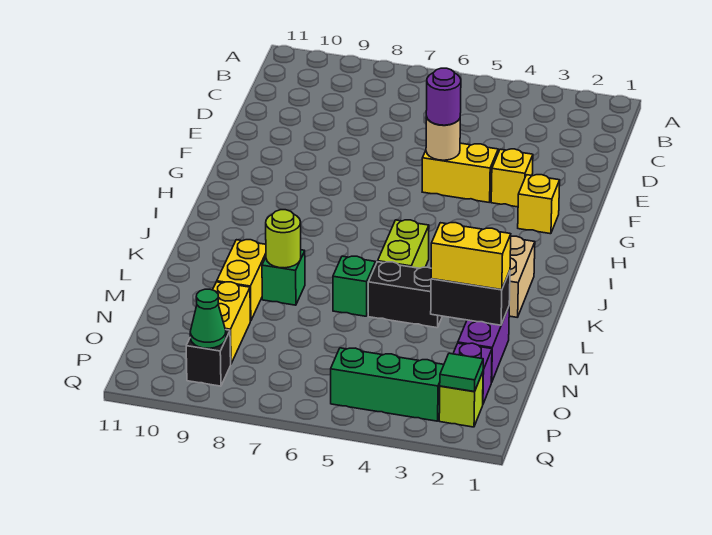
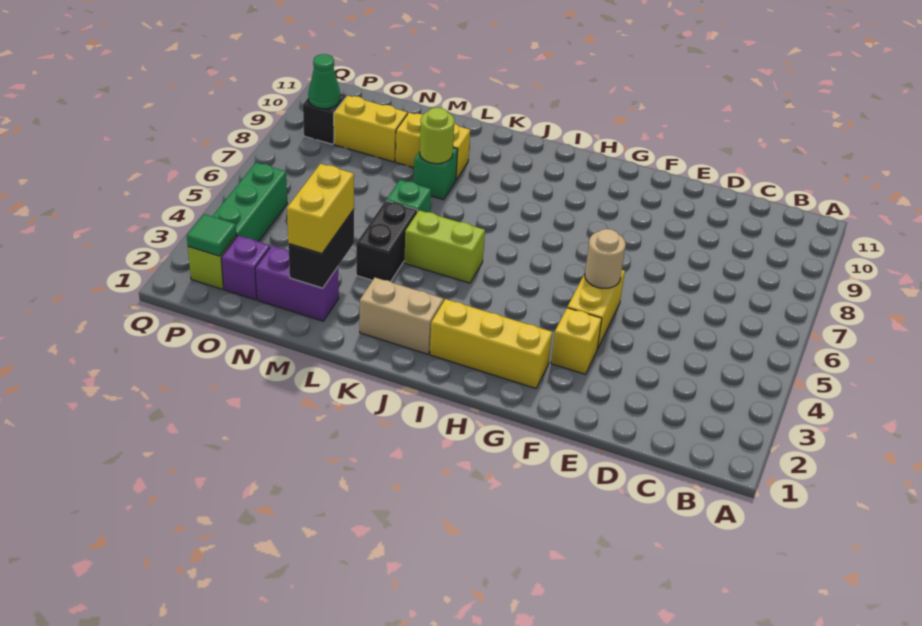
purple round brick F5 level 3 -> none
yellow brick G2 level 1 -> yellow brick G2:I2 level 1

